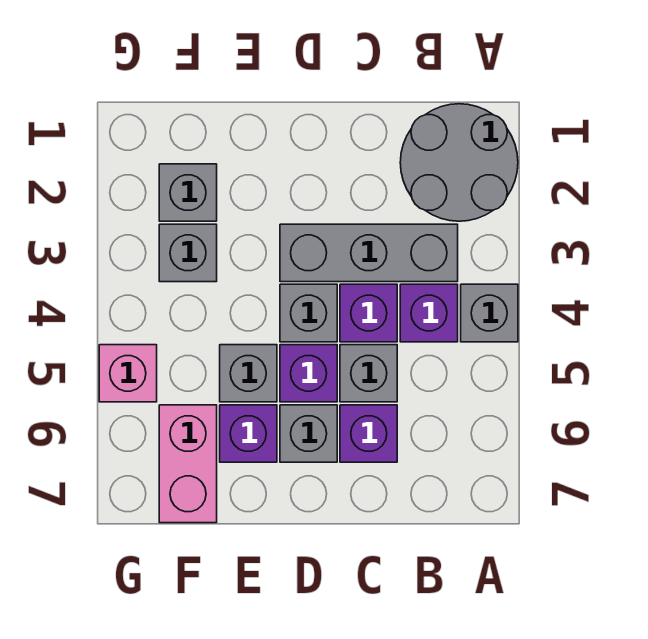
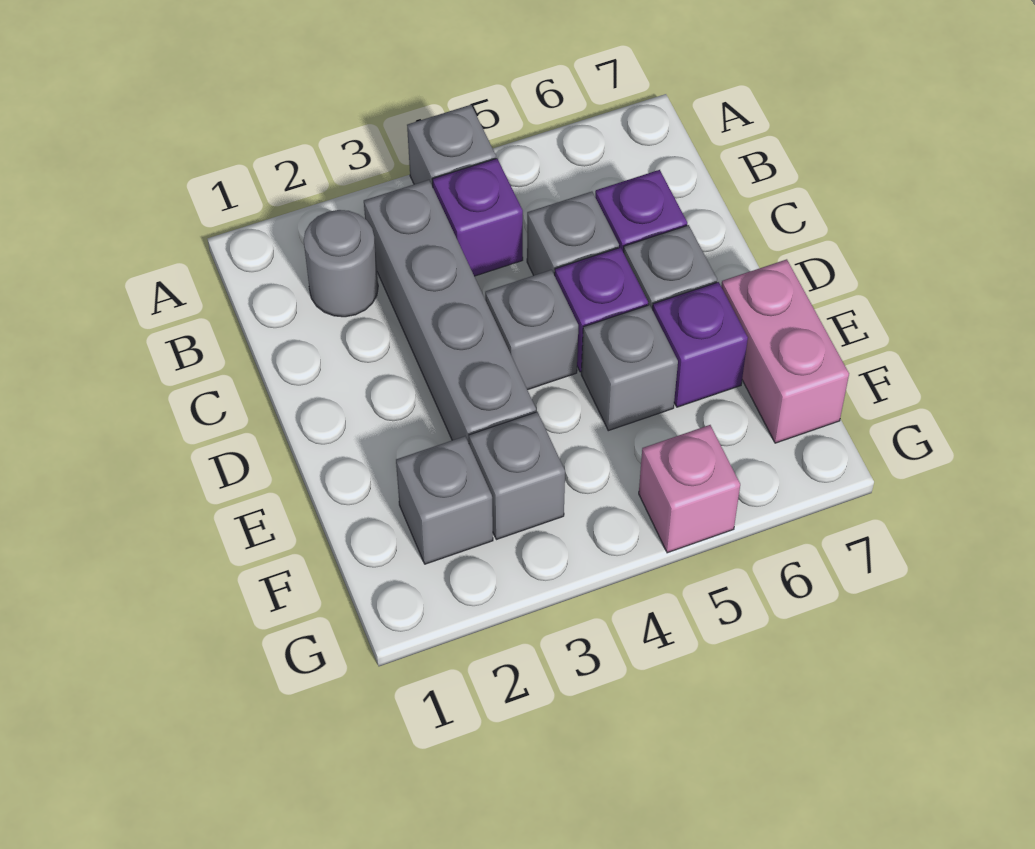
grey round brick A1:B2 level 1 -> grey round brick B2 level 1
grey brick B3:D3 level 1 -> grey brick B3:E3 level 1
purple brick C4 level 1 -> none
pink brick F6:F7 level 1 -> pink brick E7:F7 level 1

